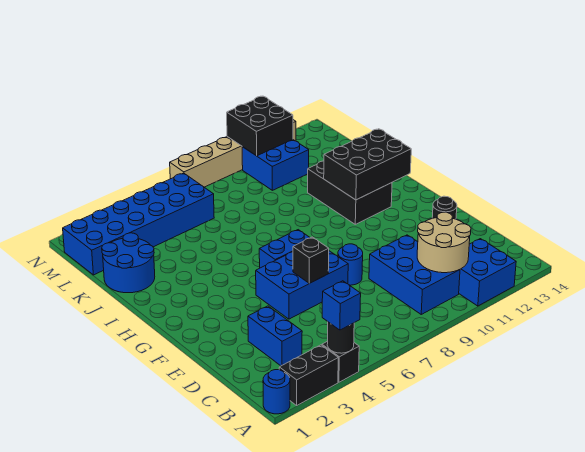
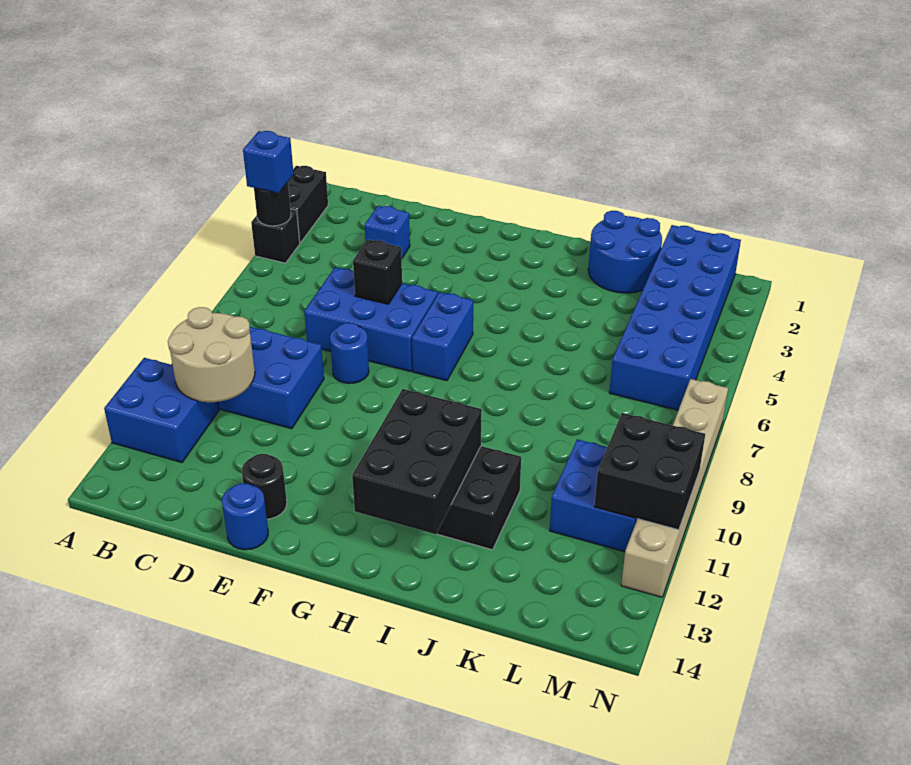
blue round brick A1 level 1 -> blue round brick E14 level 1
blue brick C3:D3 level 1 -> blue brick D3 level 1
blue brick E5:F7 level 1 -> blue brick D6:F7 level 1

